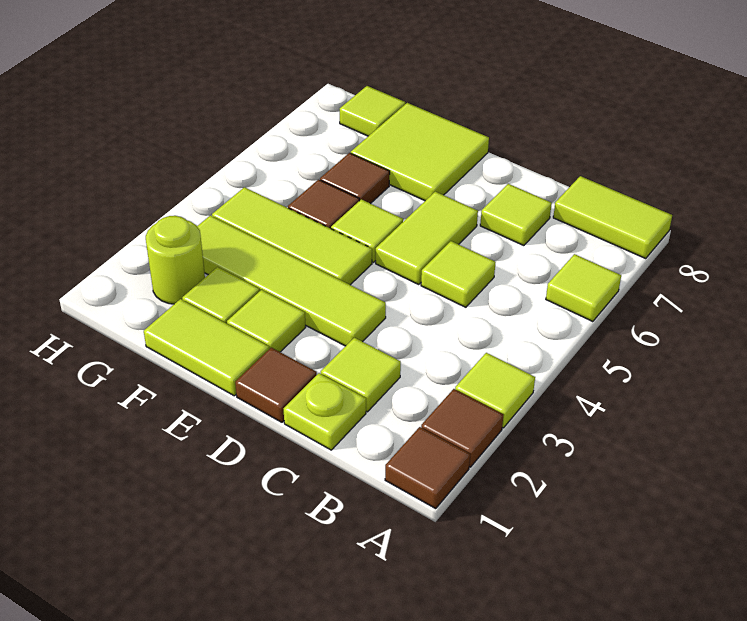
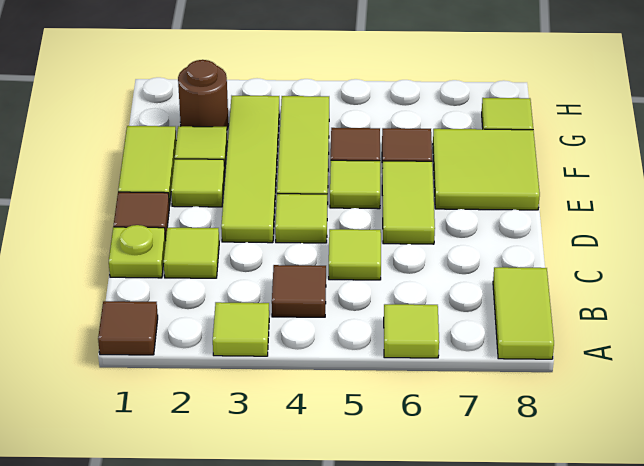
brown tile A2 level 1 -> brown tile B4 level 1
lime tile C7 level 1 -> lime tile D4 level 1
lime tile D5:D6 level 1 -> lime tile D6:E6 level 1
lime round brick G2 level 1 -> brown round brick G2 level 1

